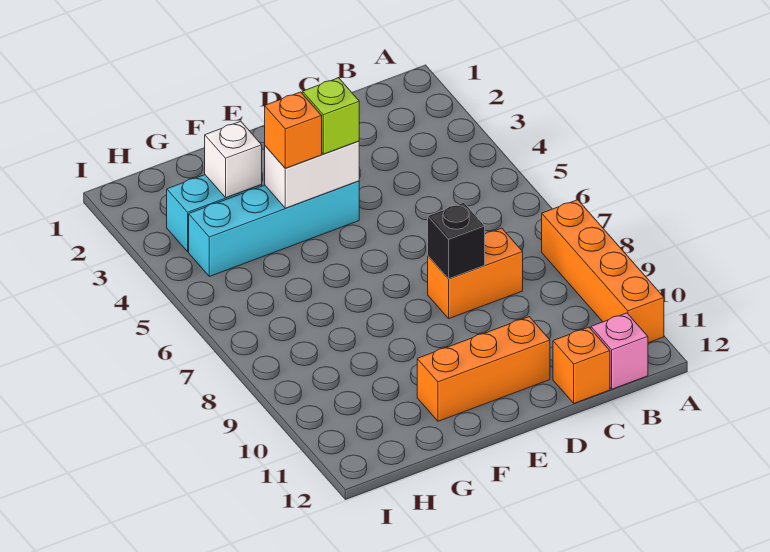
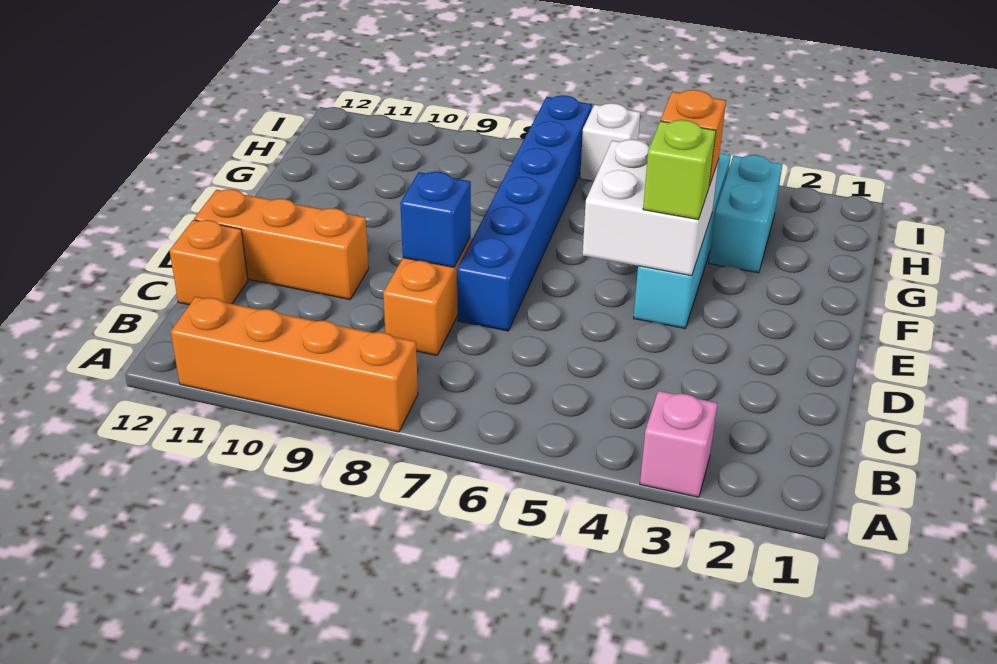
pink brick B12 level 1 -> pink brick A3 level 1
none -> blue brick D7:I7 level 1
black brick D8 level 2 -> blue brick D8 level 2
orange brick D11:F11 level 1 -> orange brick D10:D12 level 1
white brick E4:F4 level 2 -> white brick E4:F5 level 2
white brick G3 level 2 -> white brick I6 level 1

